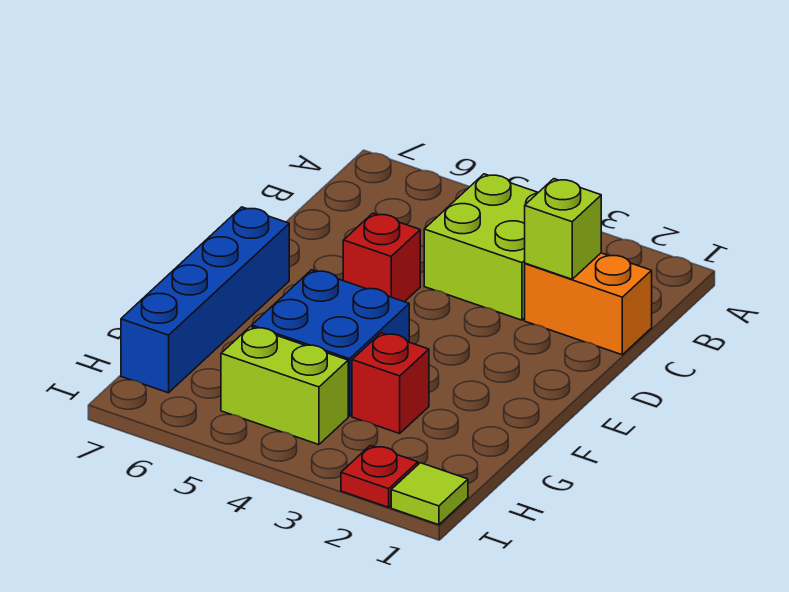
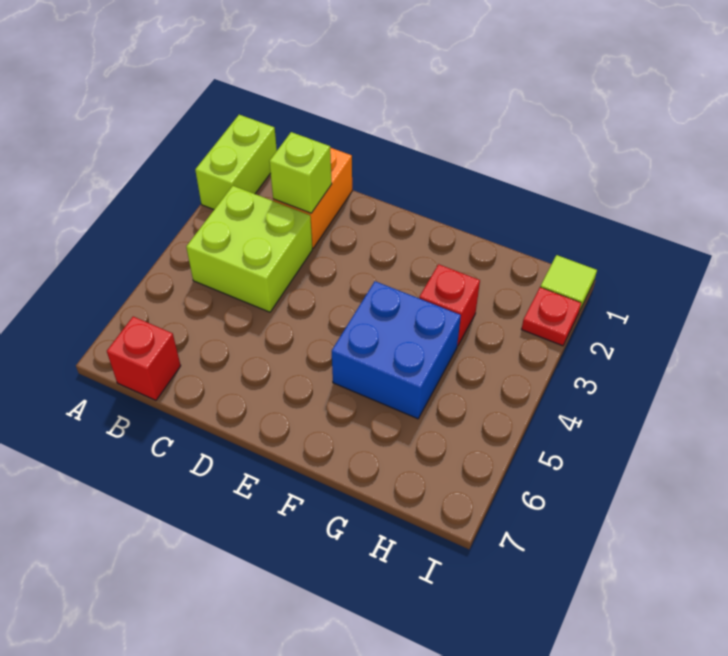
red brick D5 level 1 -> red brick B7 level 1
blue brick E7:H7 level 1 -> none
lime brick H4:H5 level 1 -> lime brick A1:A2 level 1

